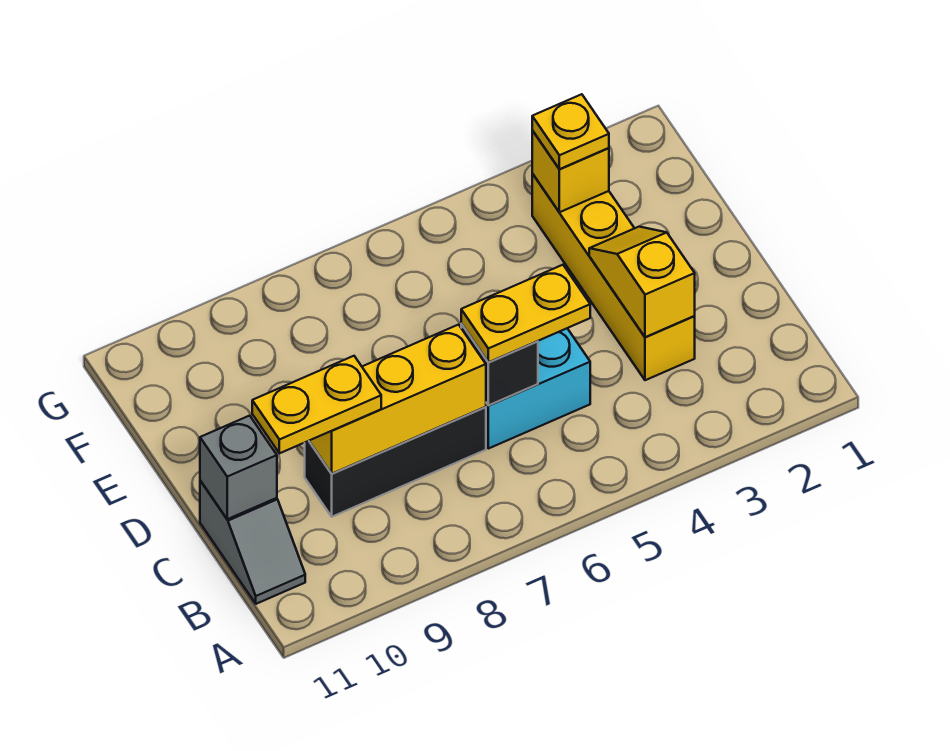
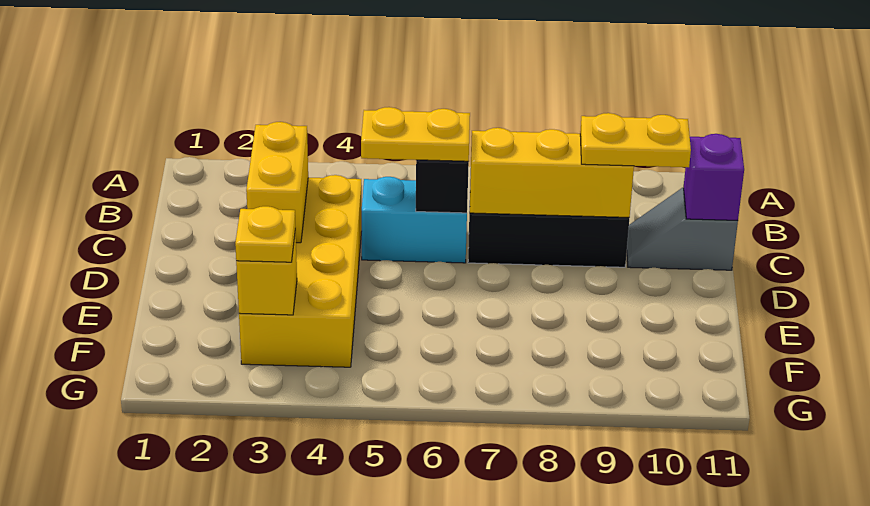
grey slope B11:C11 level 1 top C -> grey slope C10:C11 level 1 top 11
yellow brick C3:F3 level 1 -> yellow brick C3:F4 level 1
yellow slope C3:D3 level 2 top C -> yellow brick C3:D3 level 2
grey brick C11 level 2 -> purple brick C11 level 2

